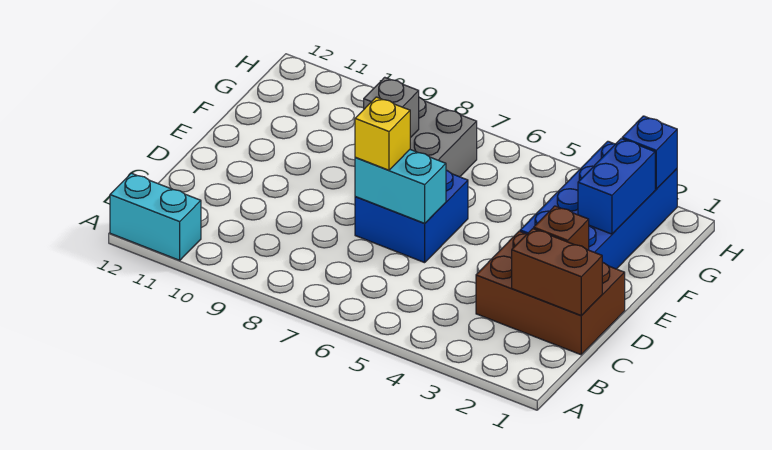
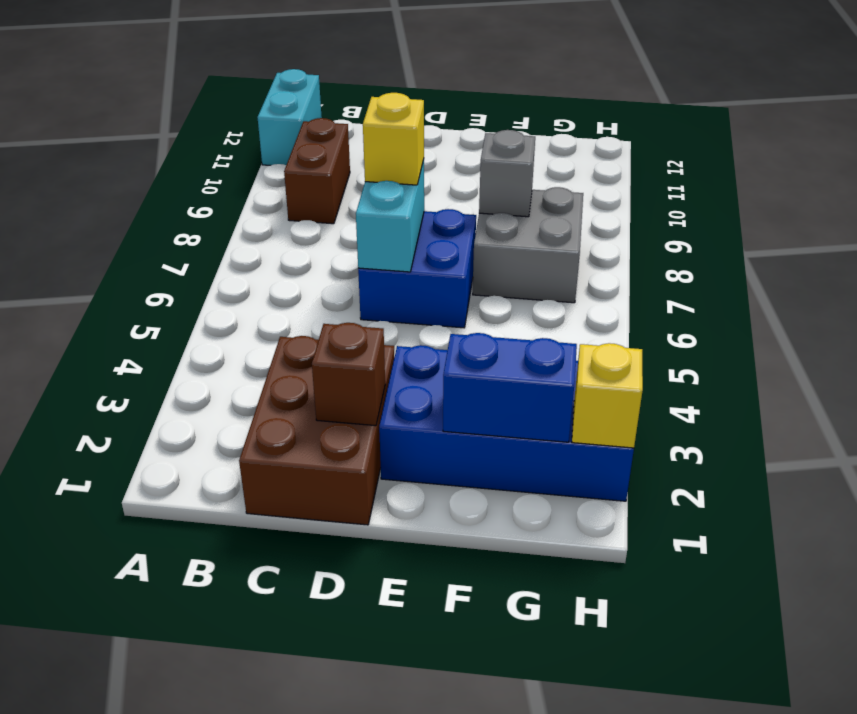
brown brick C1:C2 level 2 -> brown brick B9:B10 level 1
blue brick H2 level 2 -> yellow brick H2 level 2

